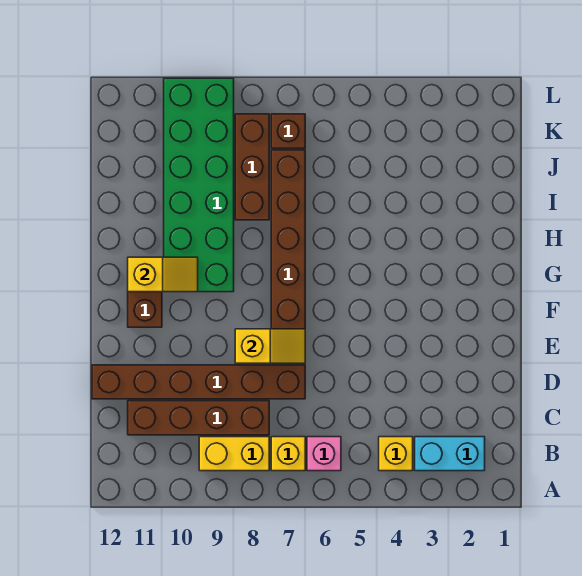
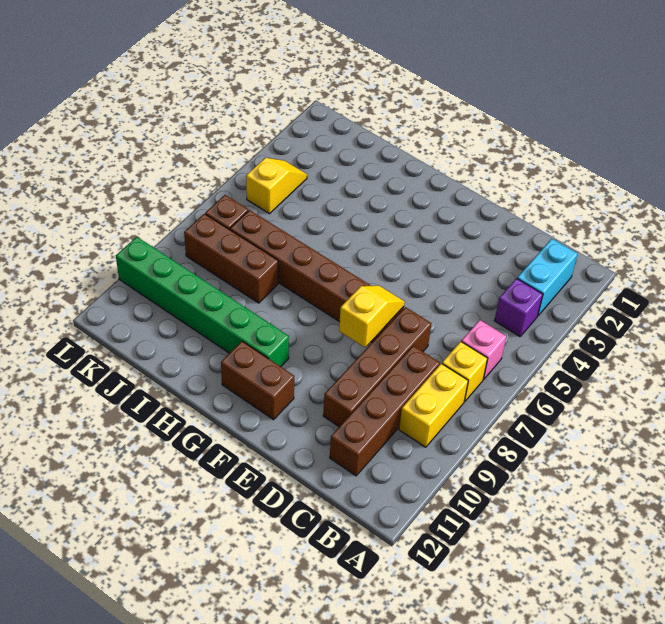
yellow brick B4 level 1 -> purple brick B4 level 1
brown brick D7:D12 level 1 -> brown brick D7:D10 level 1
green brick G9:L10 level 1 -> green brick G10:L10 level 1
yellow slope G10:G11 level 2 top 11 -> yellow slope K4:K5 level 1 top 5

